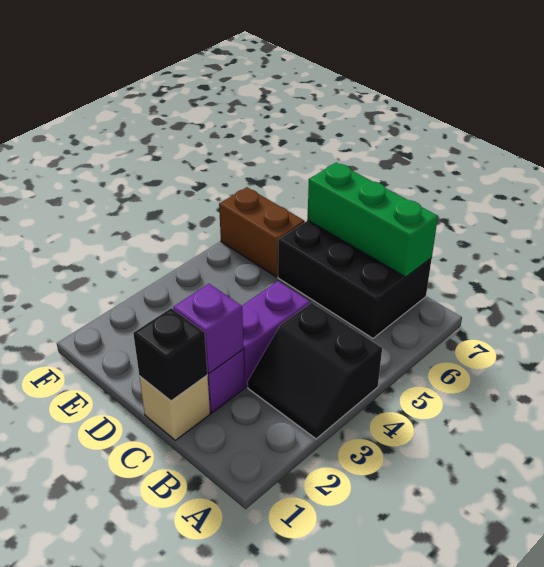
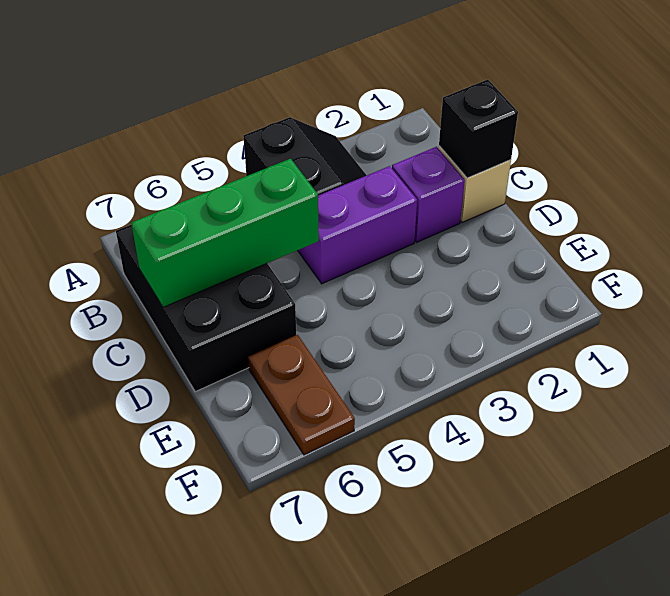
green brick B7:D7 level 2 -> green brick C5:C7 level 2
purple brick C2 level 2 -> none
brown brick E6:F6 level 1 -> brown plate E6:F6 level 1

